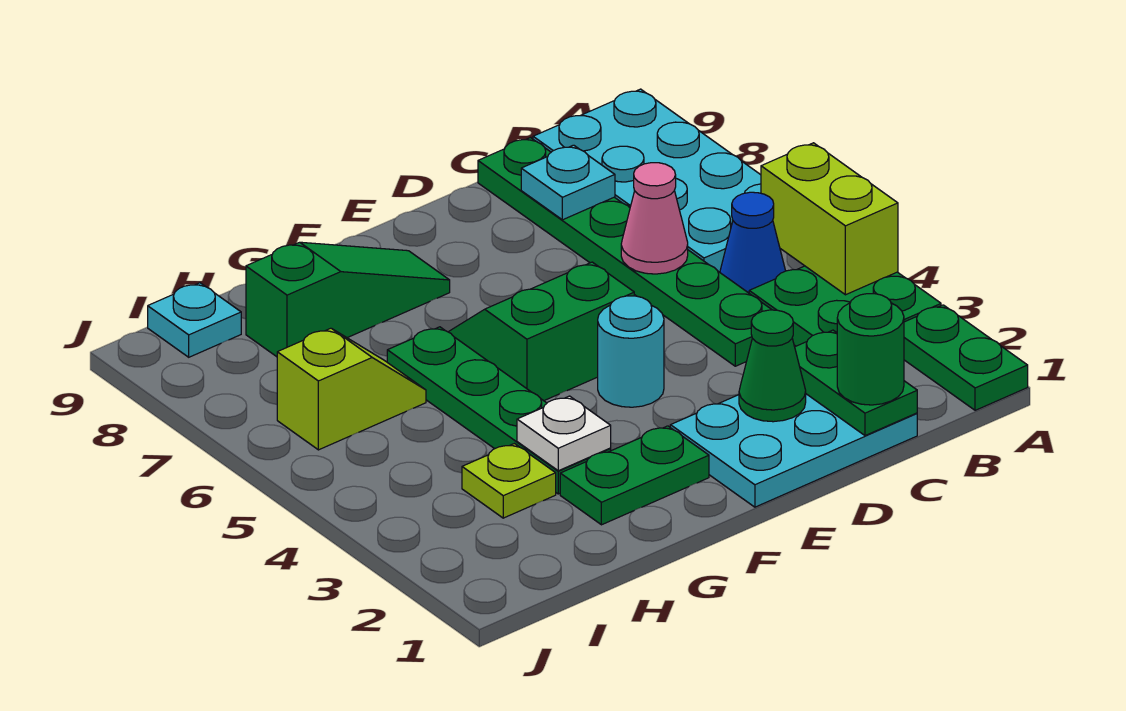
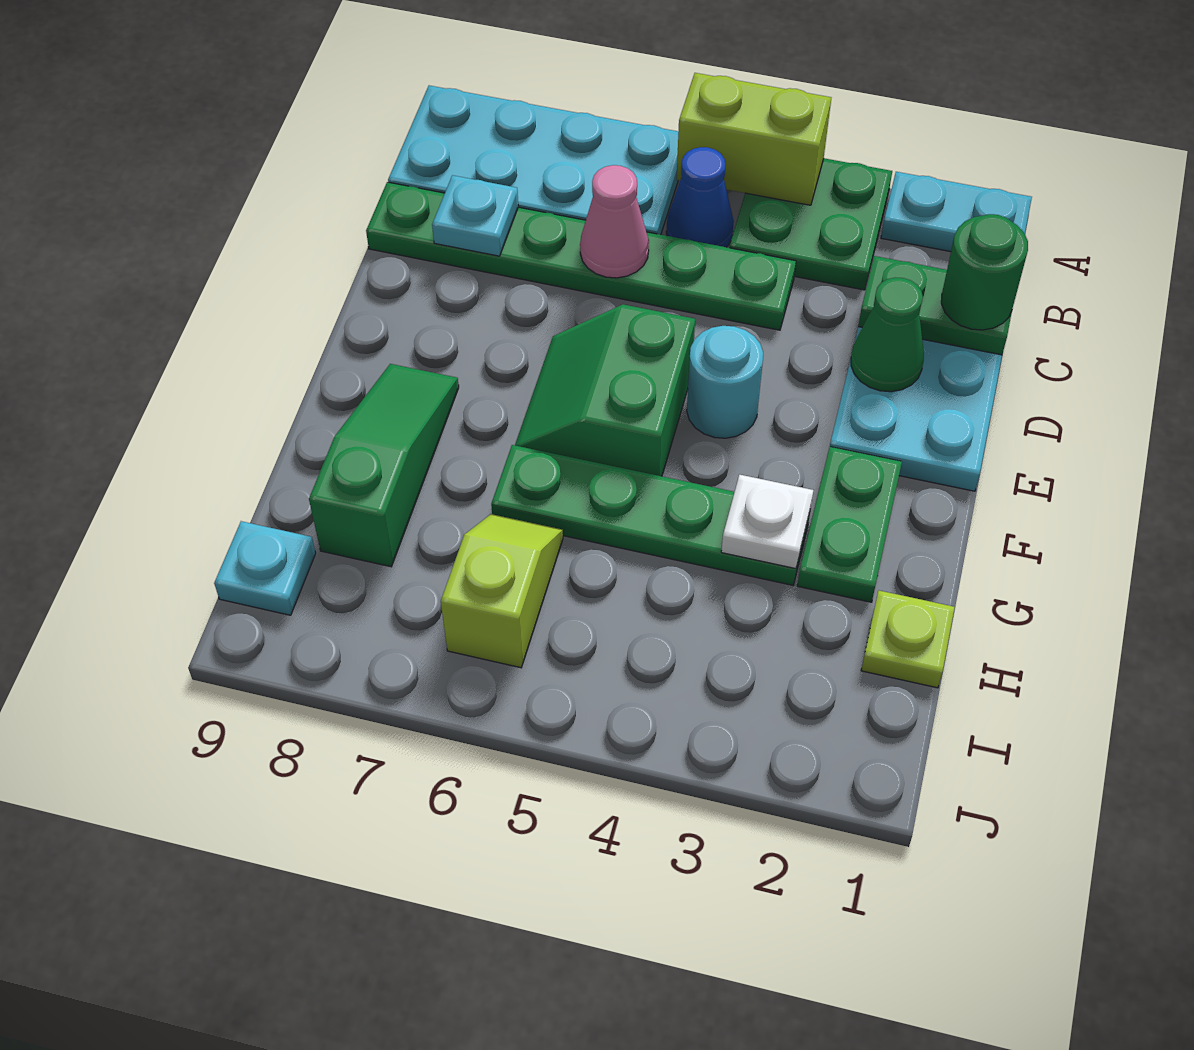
green plate A1:A2 level 1 -> cyan plate A1:A2 level 1
lime plate H3 level 1 -> lime plate H1 level 1

